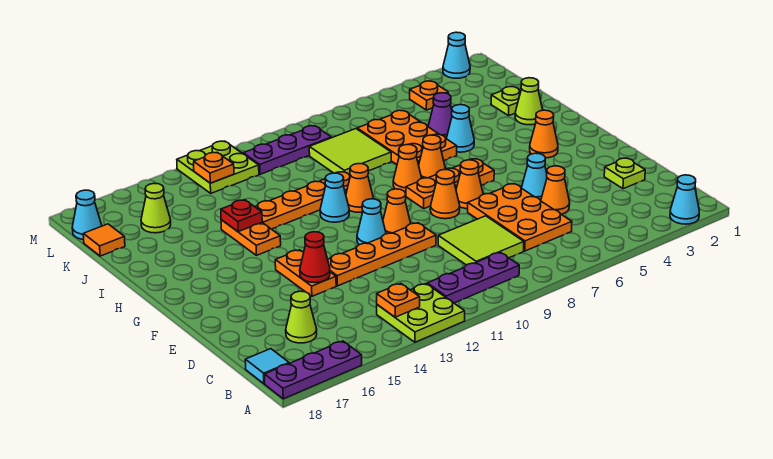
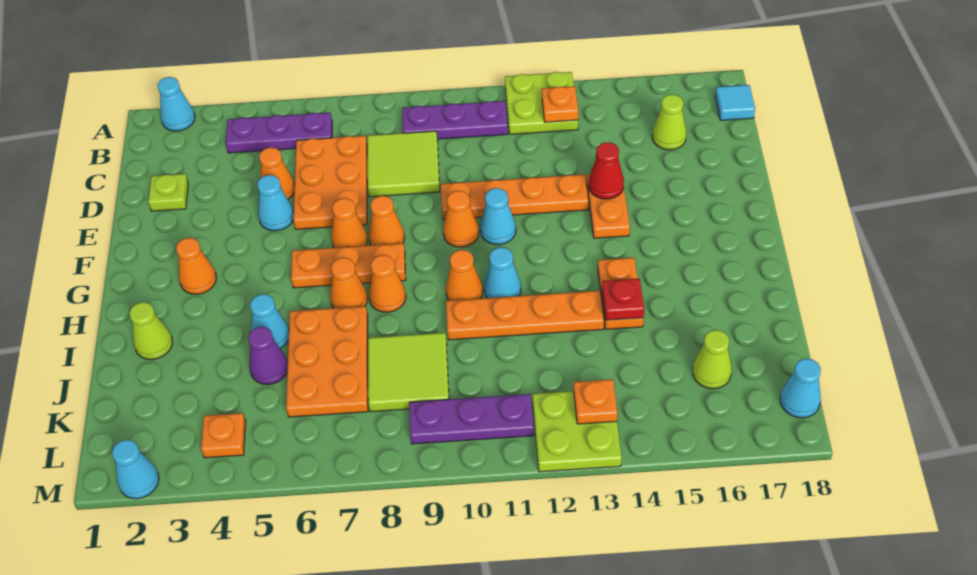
purple plate A16:A18 level 1 -> purple plate B4:B6 level 1
lime plate J2 level 1 -> none
orange tile K18 level 1 -> none

